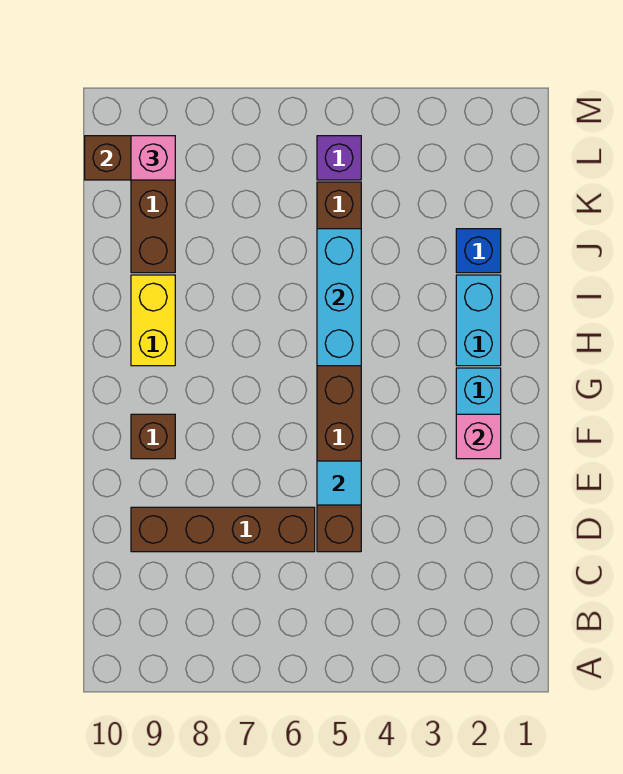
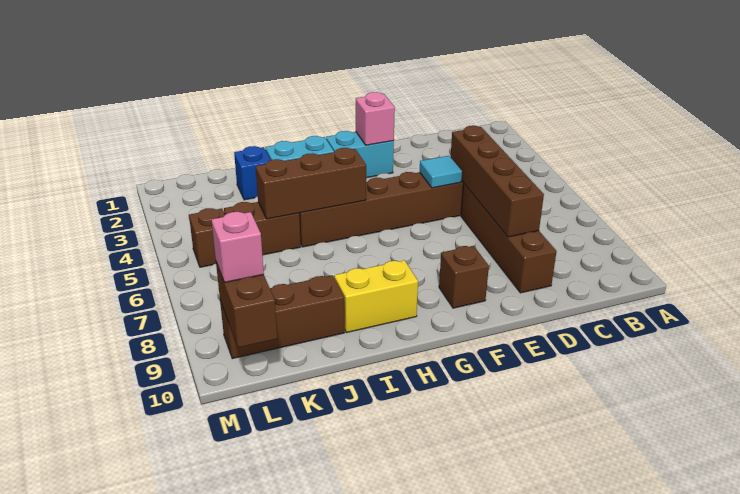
none -> brown brick D5:D8 level 2
cyan brick H5:J5 level 2 -> brown brick H5:J5 level 2
purple brick L5 level 1 -> brown brick L5 level 1

